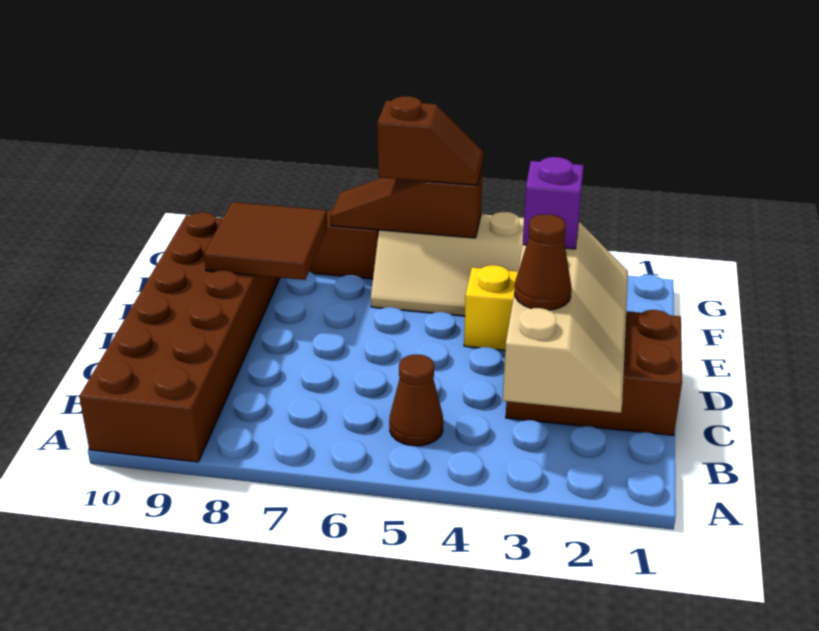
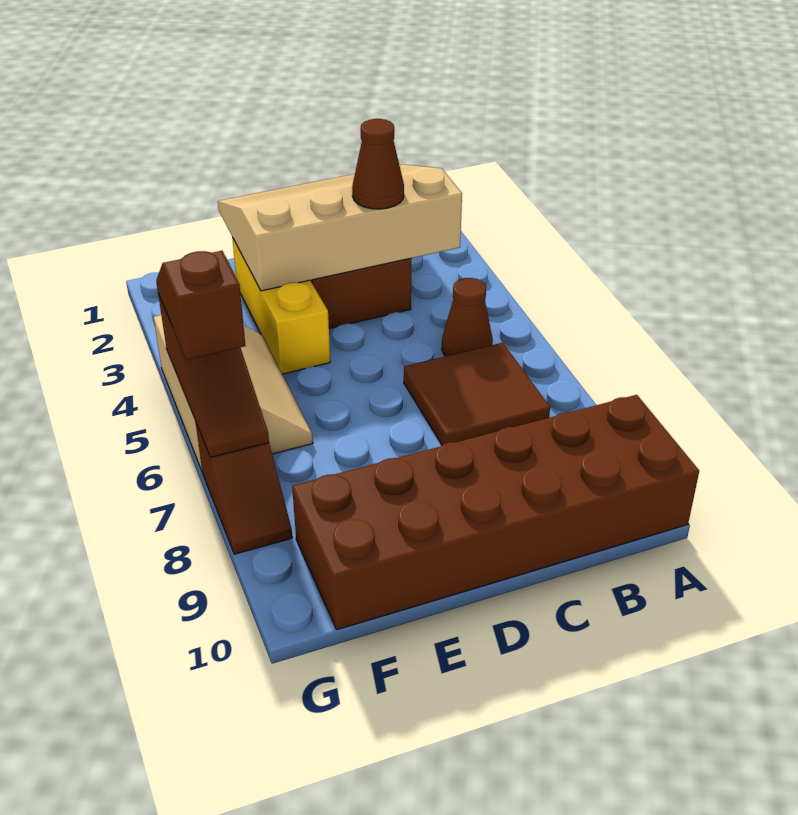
tan slope B2:E3 level 2 top 3 -> tan slope B1:E3 level 2 top 3
purple brick E3 level 3 -> none
brown tile E8:F9 level 2 -> brown tile B6:C7 level 1

